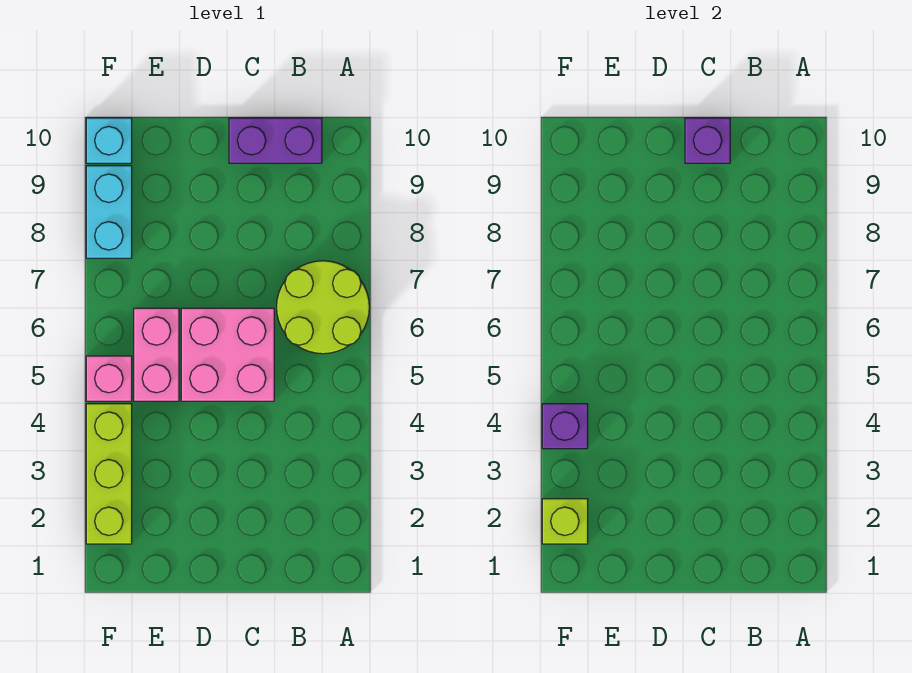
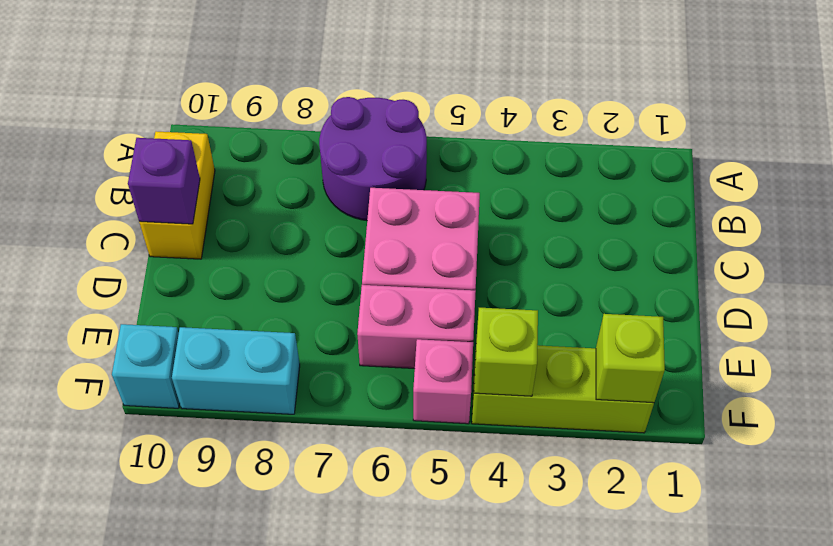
lime round brick A6:B7 level 1 -> purple round brick A6:B7 level 1
purple brick B10:C10 level 1 -> yellow brick B10:C10 level 1
purple brick F4 level 2 -> lime brick F4 level 2

